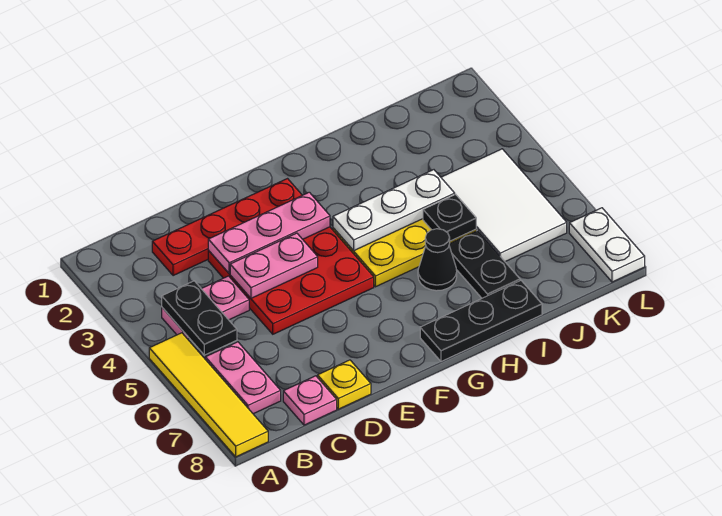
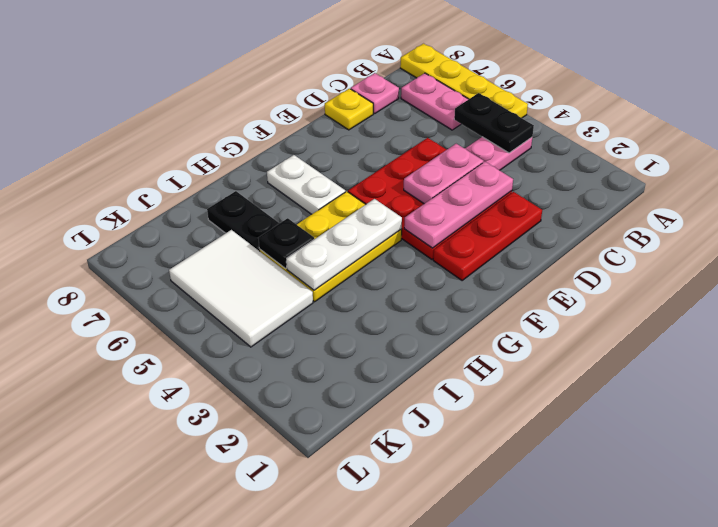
yellow tile A5:A8 level 1 -> yellow plate A5:A8 level 1
red plate C2:F2 level 1 -> red plate D2:F2 level 1
black plate G8:I8 level 1 -> none
black cone H6 level 1 -> none
white plate L7:L8 level 1 -> white plate G6:G7 level 1

